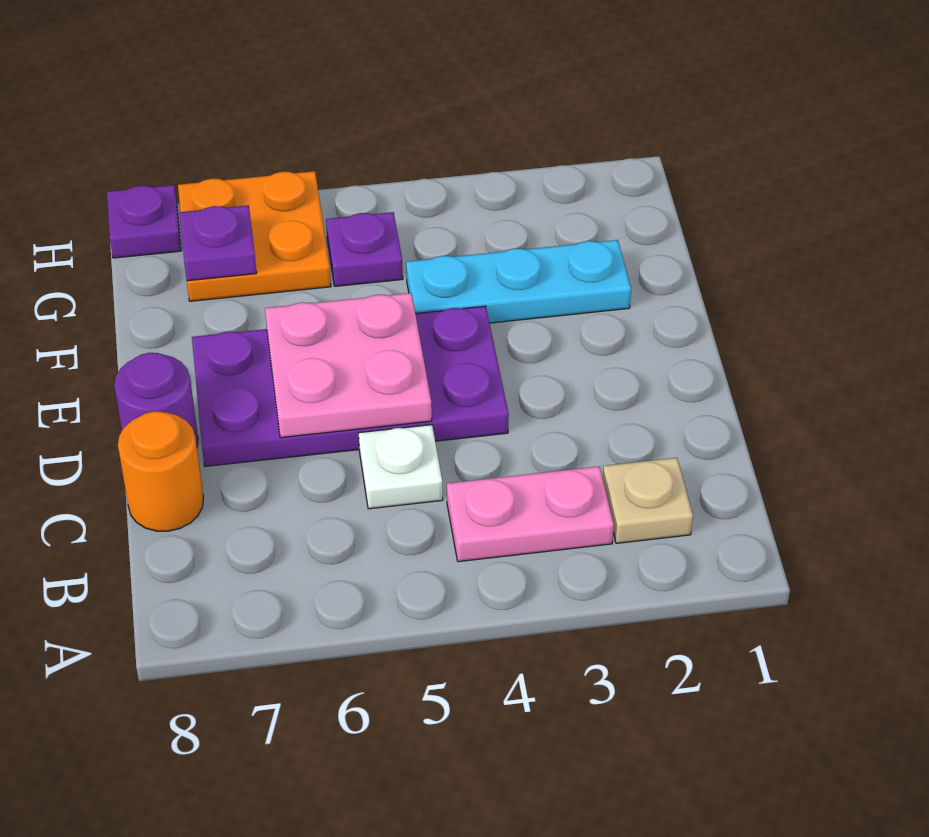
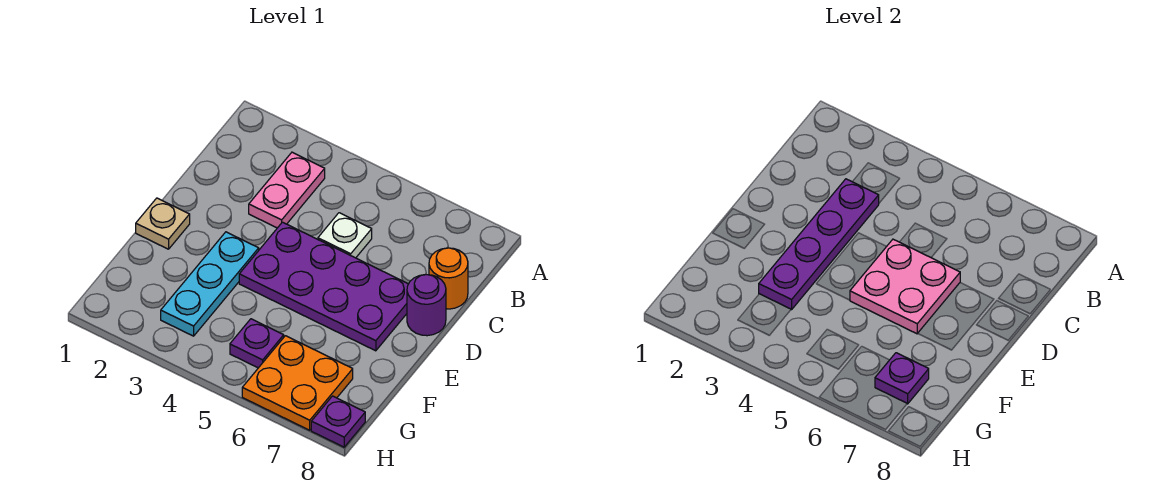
tan plate B2 level 1 -> tan plate E1 level 1
pink plate B3:B4 level 1 -> pink plate B3:C3 level 1
none -> purple plate C3:F3 level 2
cyan plate F2:F4 level 1 -> cyan plate E3:G3 level 1

